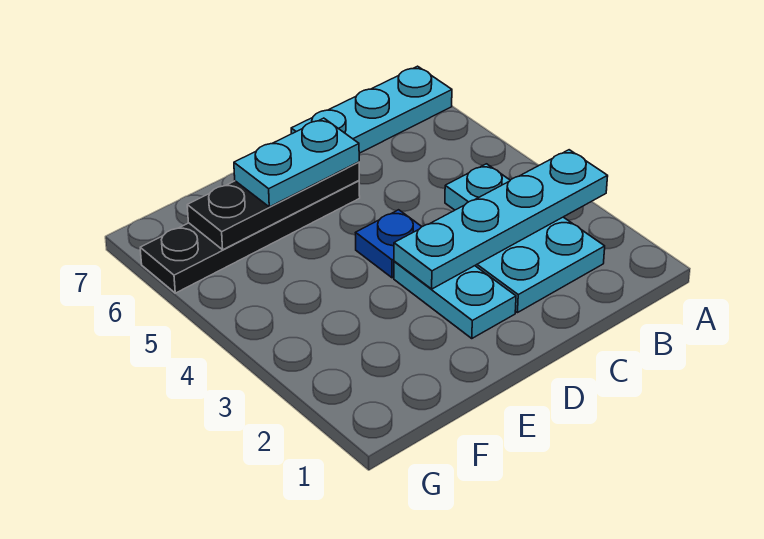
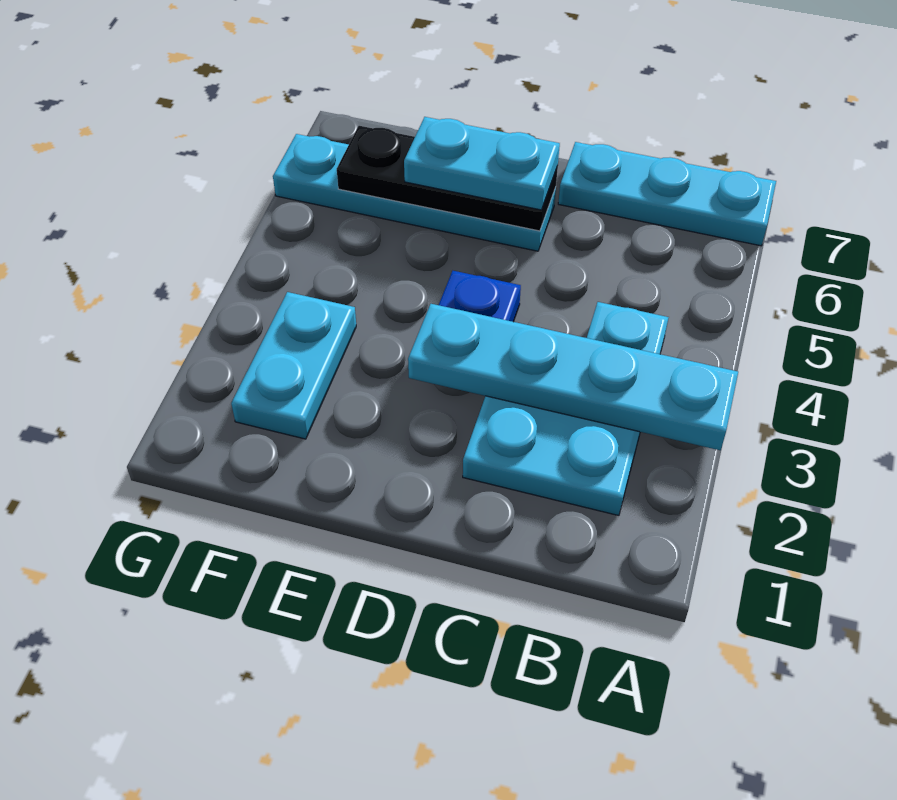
cyan plate D2:D3 level 1 -> cyan plate F2:F3 level 1
black plate D6:G6 level 1 -> cyan plate D6:G6 level 1

